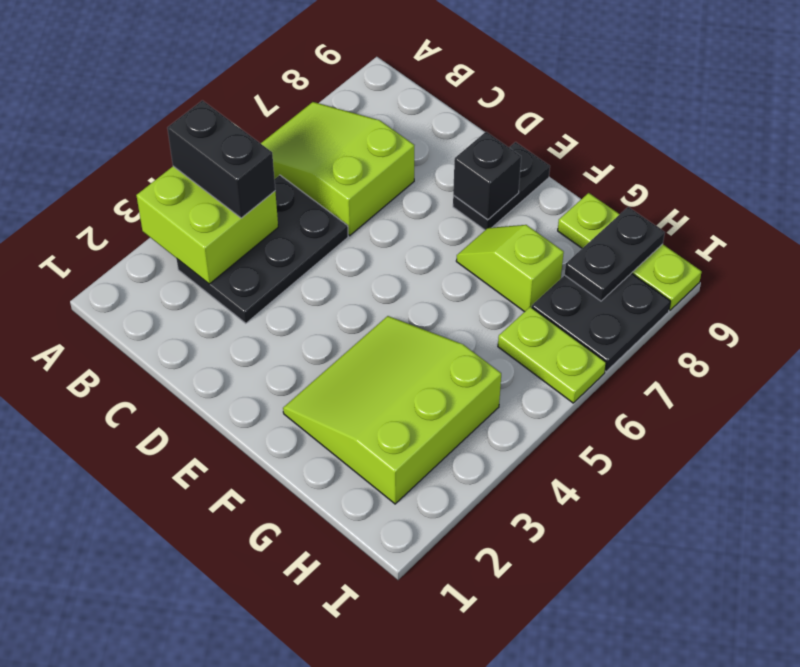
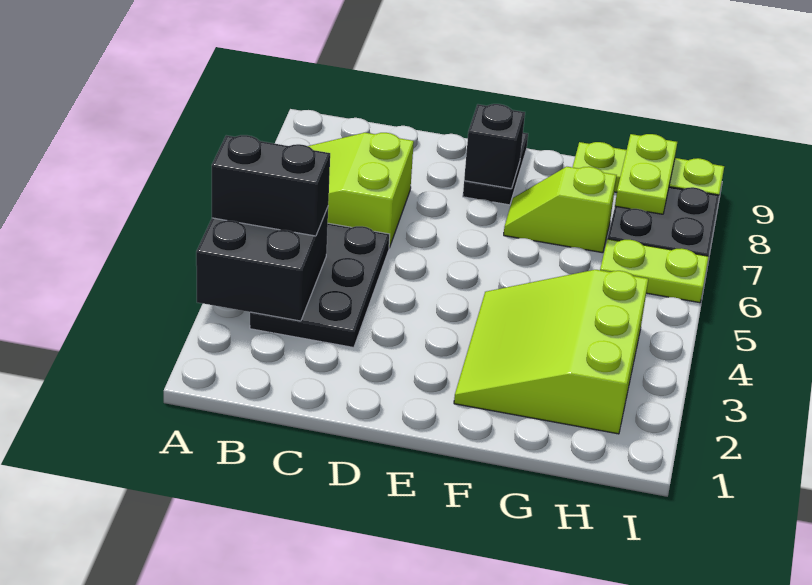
lime brick A3:B4 level 2 -> black brick A3:B4 level 2
black plate H8:H9 level 2 -> lime plate H8:H9 level 2

